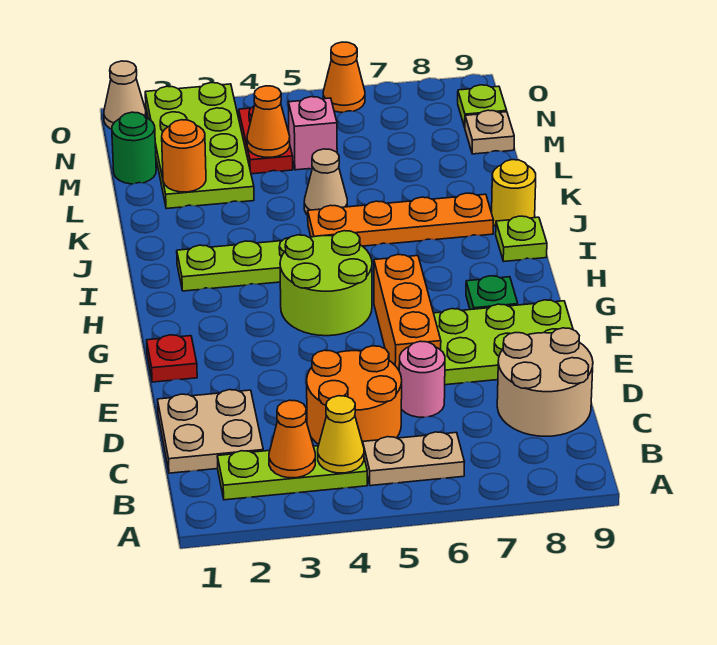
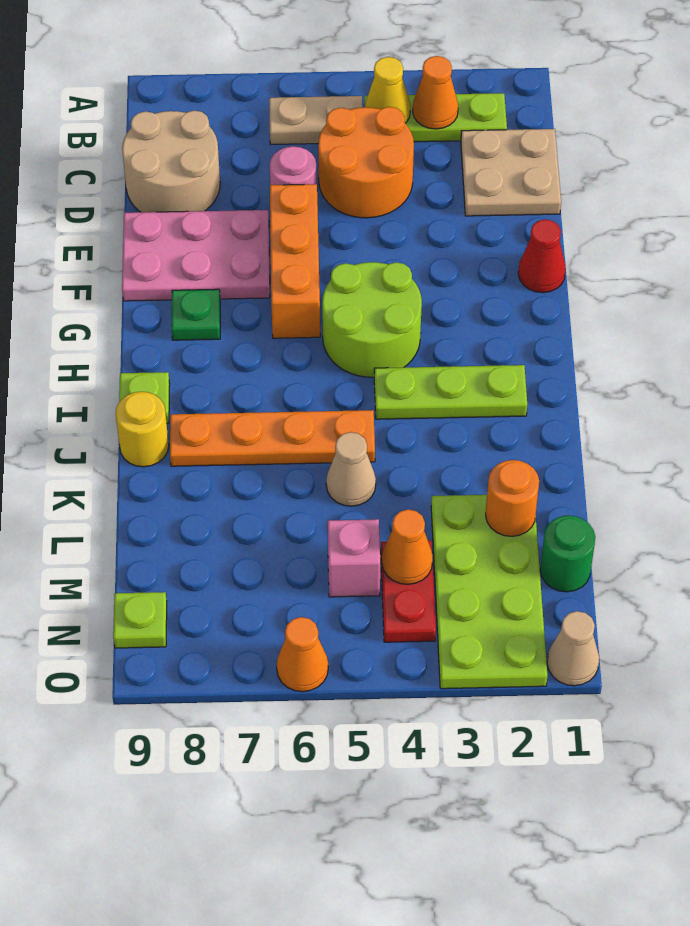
lime plate E7:F9 level 1 -> pink plate E7:F9 level 1
red plate F1 level 1 -> red cone F1 level 1
tan plate M9 level 1 -> none

